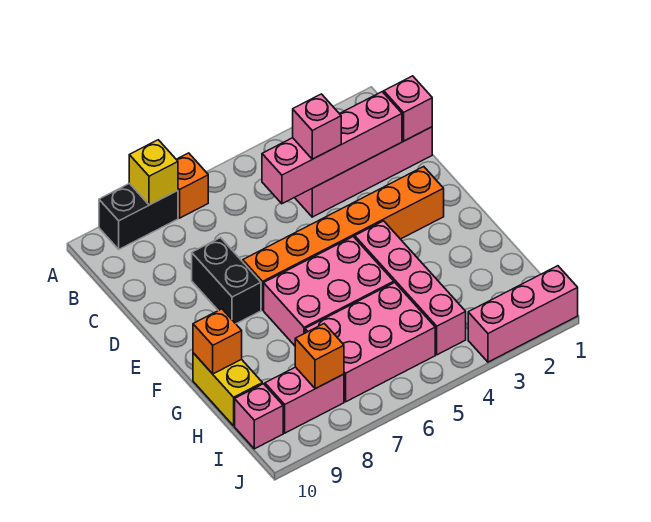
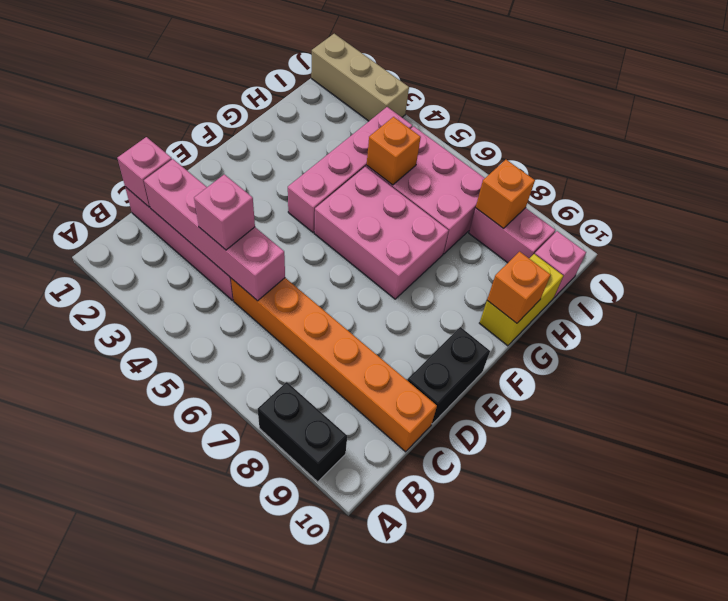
orange brick A7 level 1 -> orange brick H5 level 2
yellow brick A8 level 2 -> none
black brick D8:E8 level 1 -> black brick D10:E10 level 1
orange brick E2:E7 level 1 -> orange brick C5:C10 level 1
pink brick J1:J3 level 1 -> tan brick J1:J3 level 1

